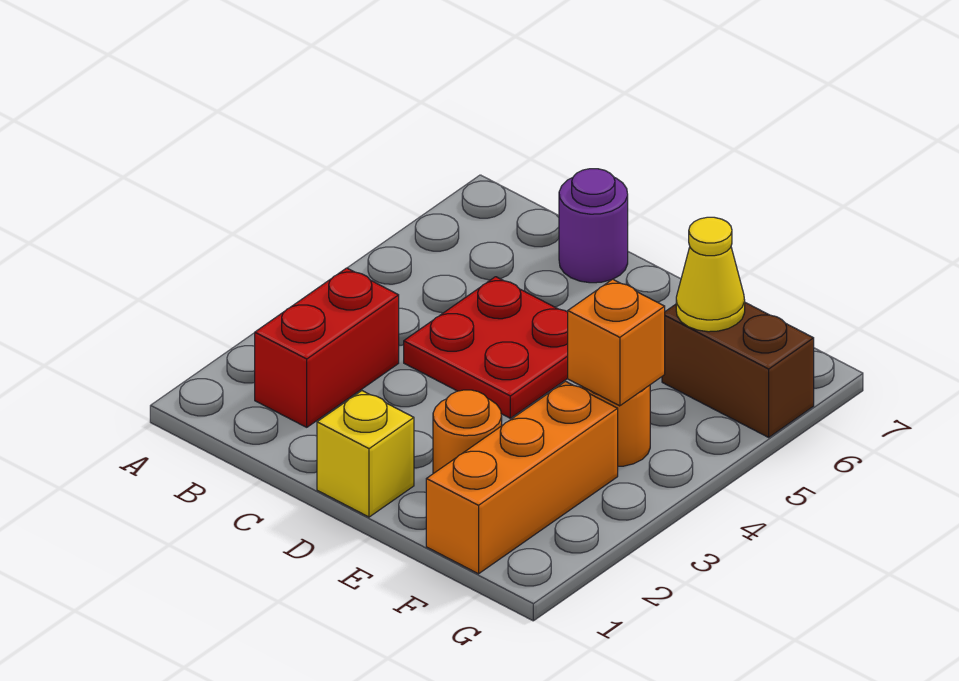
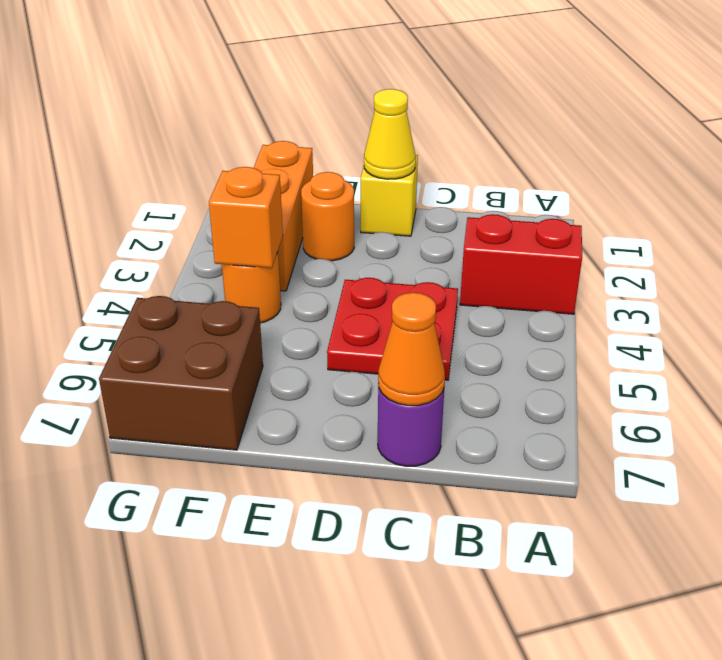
red brick B2:B3 level 1 -> red brick A3:B3 level 1
none -> orange cone C7 level 2
brown brick F6:G6 level 1 -> brown brick F6:G7 level 1
yellow cone F6 level 2 -> yellow cone D1 level 2

